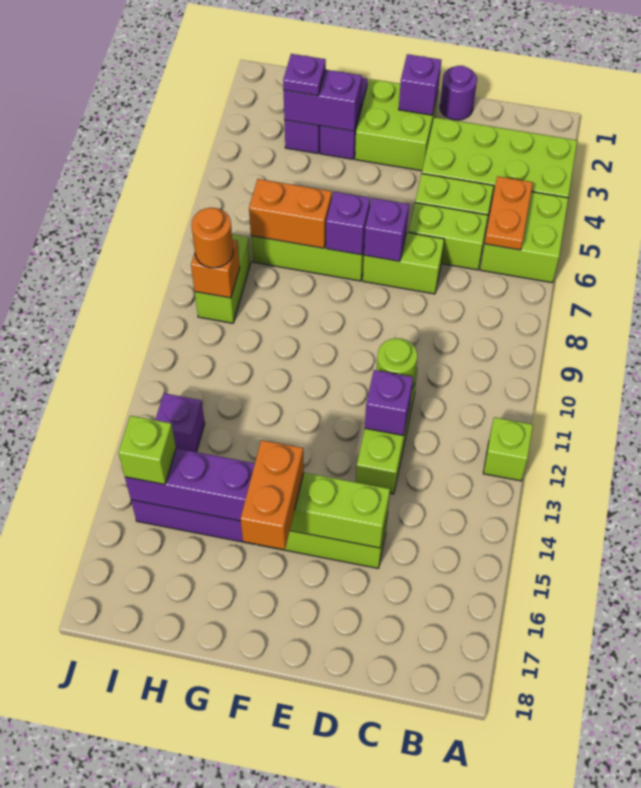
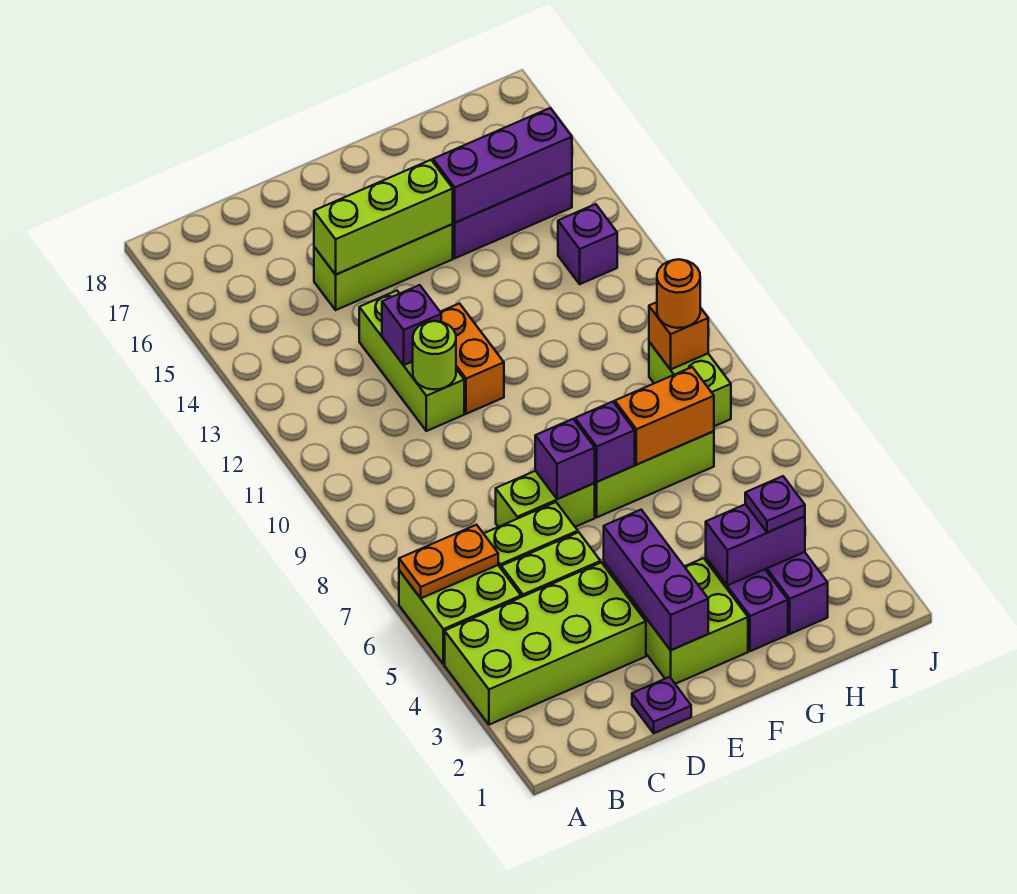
lime brick A12 level 1 -> none
orange plate B5:B6 level 2 -> orange plate A6:B6 level 2
purple round brick D1 level 1 -> purple plate D1 level 1
purple brick E2 level 2 -> purple brick E2:E4 level 2
orange brick F15:F16 level 3 -> orange brick E11:E12 level 1
lime brick I15 level 3 -> none

